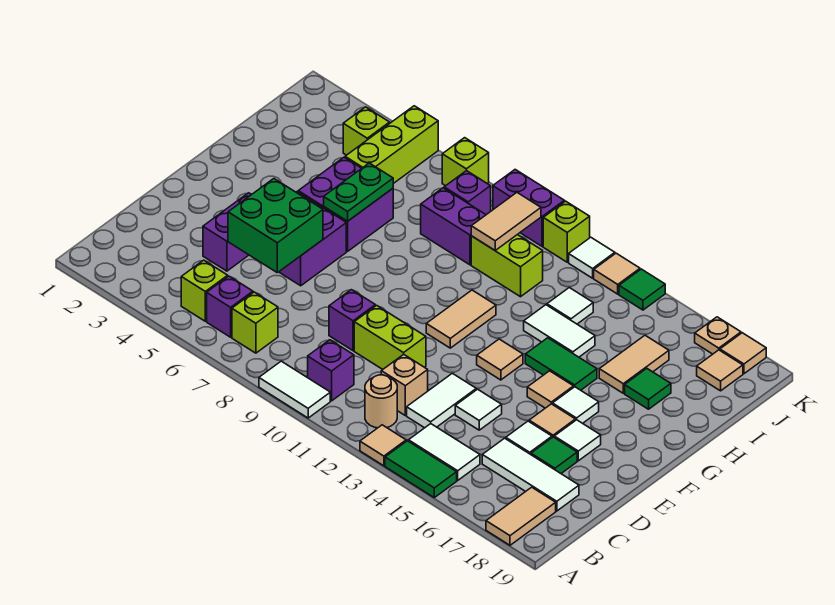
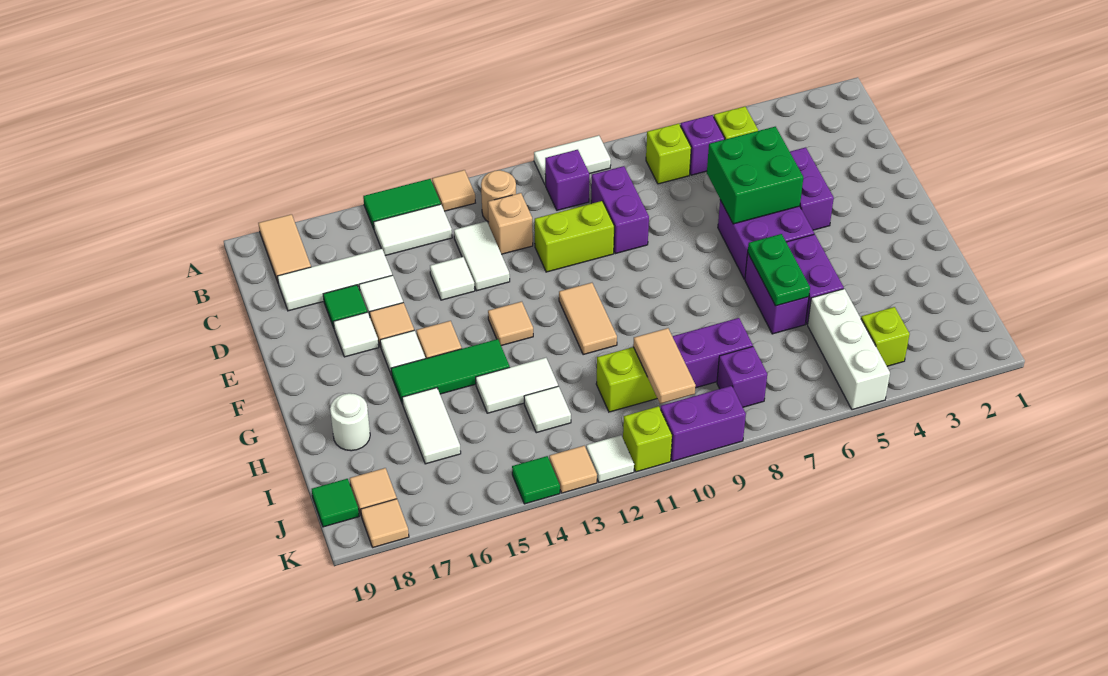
purple brick D9 level 1 -> purple brick C9:D9 level 1
green tile G14:G15 level 1 -> green tile G14:G16 level 1
tan tile H16:I16 level 1 -> white tile H16:I16 level 1
green tile H17 level 1 -> green tile J19 level 1
none -> white round brick H18 level 1
lime brick I5:K5 level 1 -> white brick I5:K5 level 1
lime brick K7 level 1 -> none
tan plate K17 level 1 -> none

